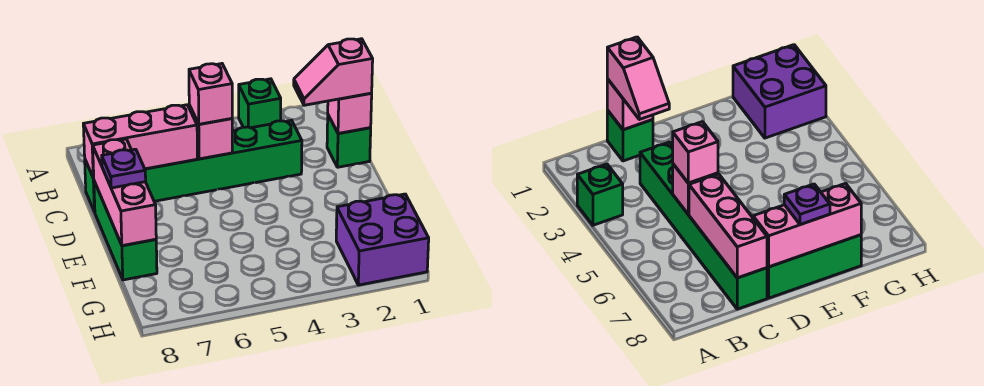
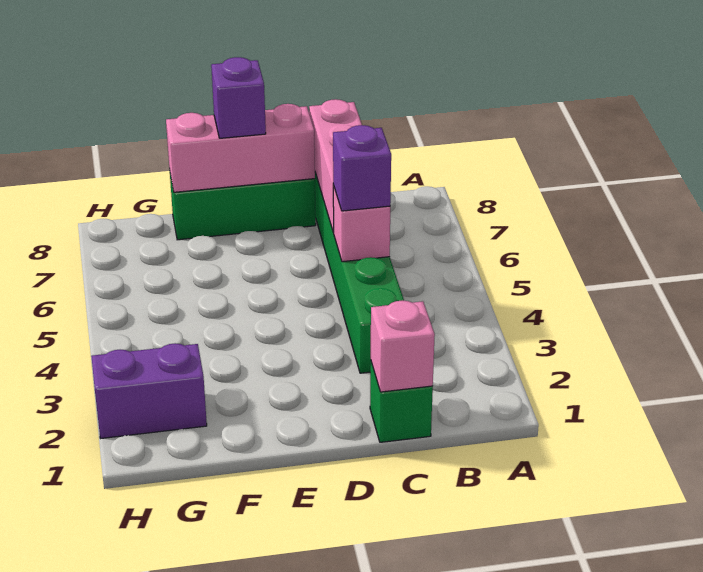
green brick A3 level 1 -> none
pink slope C1:C2 level 3 top 1 -> none
pink brick C5 level 3 -> purple brick C5 level 3
purple plate E8 level 3 -> purple brick E8 level 3
purple brick G1:H2 level 1 -> purple brick G2:H2 level 1

